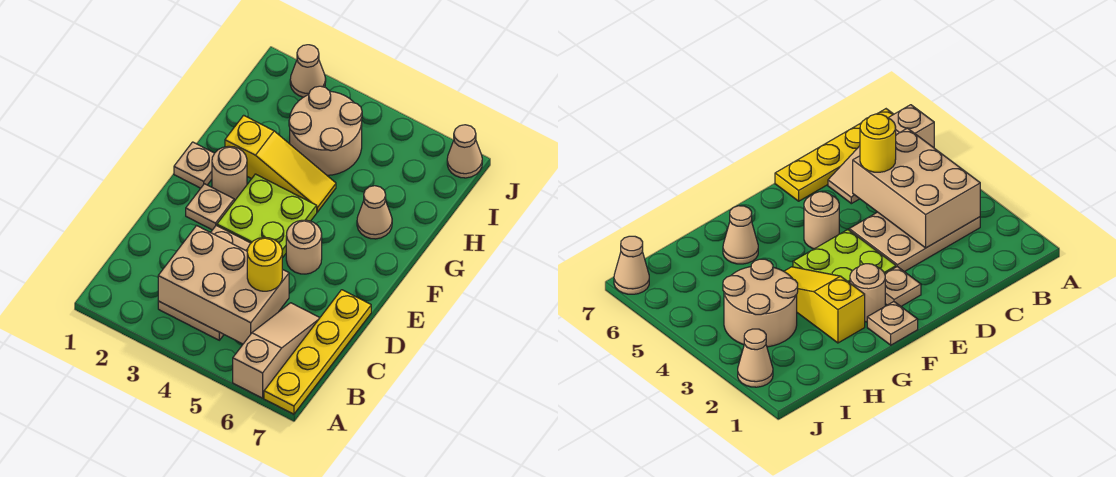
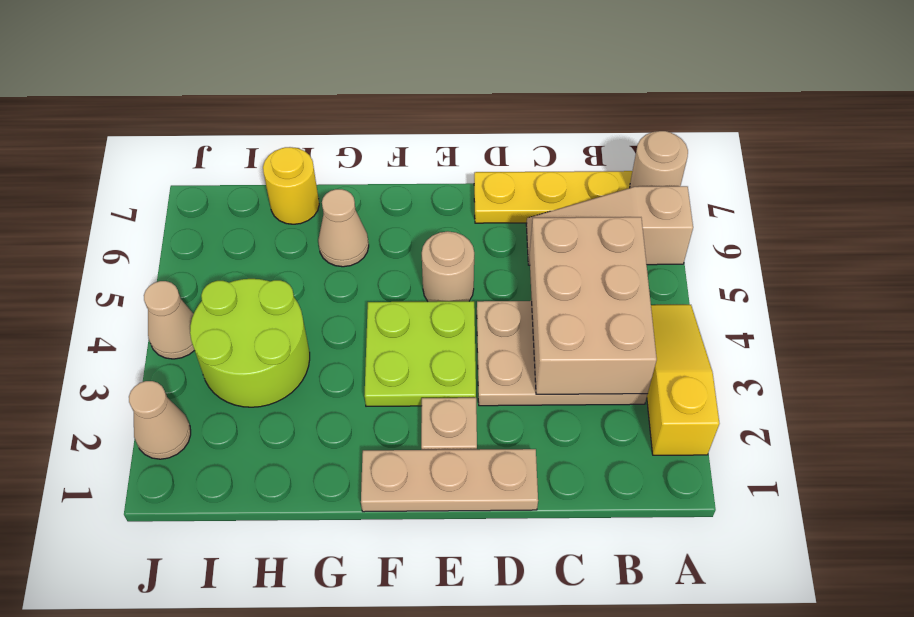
yellow round brick C5 level 3 -> yellow round brick H7 level 1
tan plate F1 level 1 -> tan plate D1:F1 level 1
tan round brick F2 level 1 -> tan round brick A7 level 2
yellow slope G2:G4 level 1 top 2 -> yellow slope A2:A4 level 1 top 2
tan round brick H3:I4 level 1 -> lime round brick H3:I4 level 1
tan cone J7 level 1 -> tan cone J4 level 1

